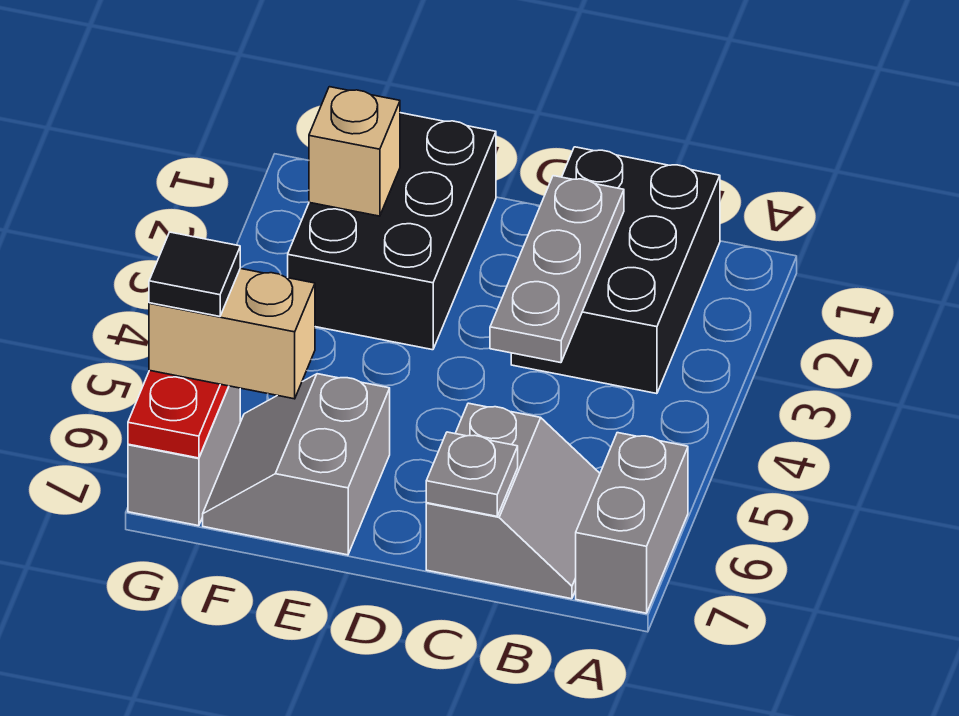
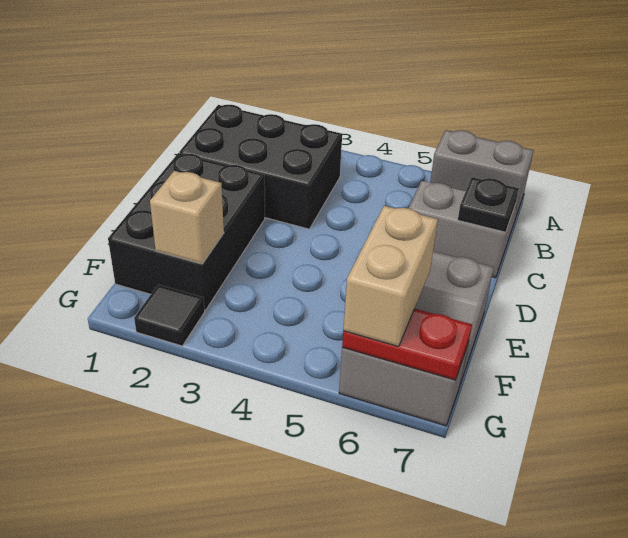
grey plate C2:C4 level 2 -> none
grey plate C7 level 2 -> black plate C7 level 2
black brick E1:F3 level 1 -> black brick D1:F2 level 1
black tile G6 level 4 -> black tile G2 level 1

